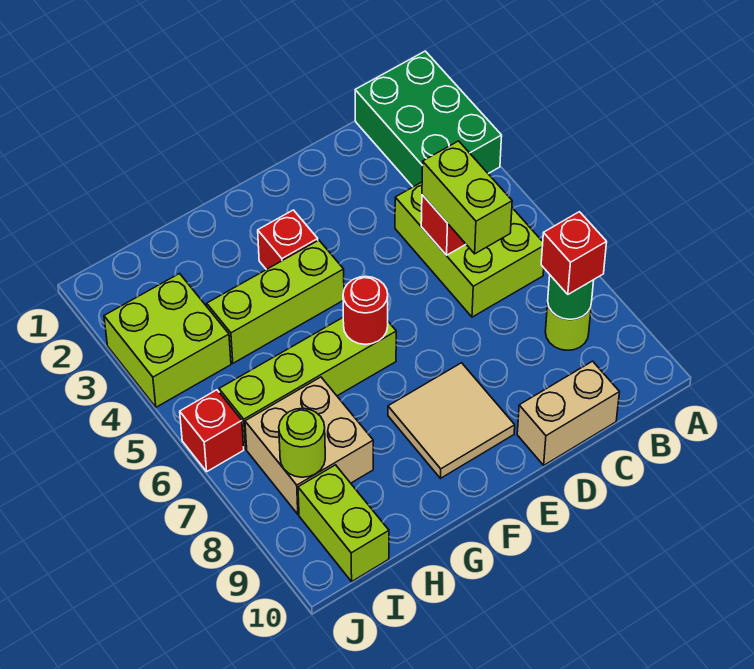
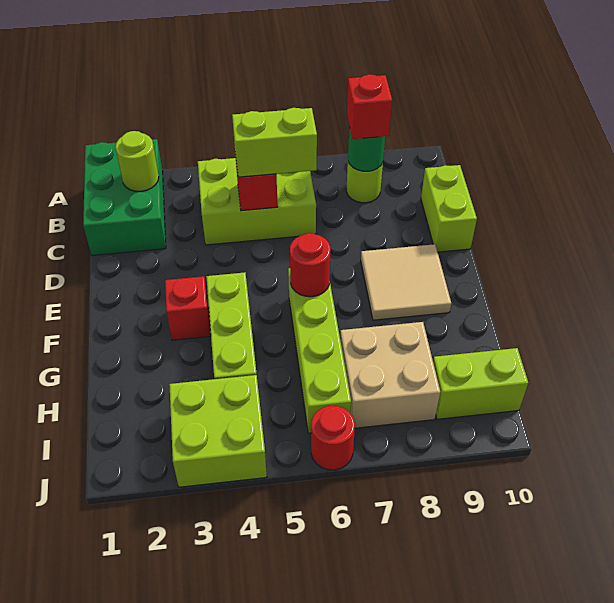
green brick A1:B3 level 1 -> green brick A1:C2 level 1
tan brick C10:D10 level 1 -> lime brick C10:D10 level 1
lime round brick I8 level 2 -> lime round brick B2 level 2
red brick J6 level 1 -> red round brick J6 level 1

